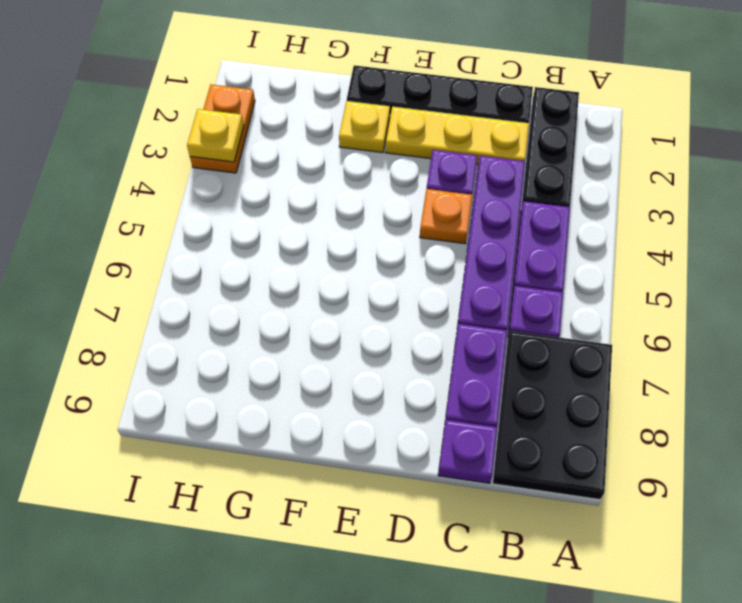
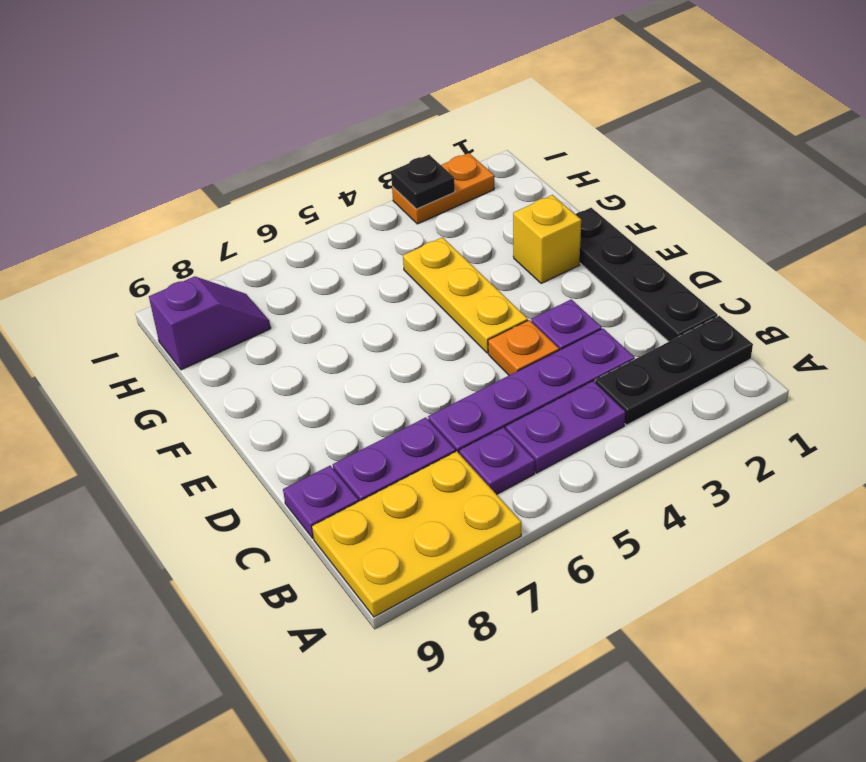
black plate A7:B9 level 1 -> yellow plate A7:B9 level 1
yellow plate C2:E2 level 1 -> yellow plate E4:G4 level 1
yellow plate F2 level 1 -> yellow brick F2 level 1
none -> purple slope H8:H9 level 1 top 9
yellow plate I3 level 2 -> black plate I3 level 2

